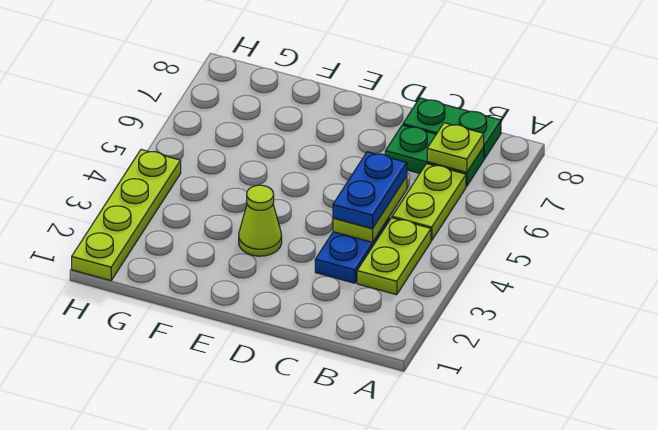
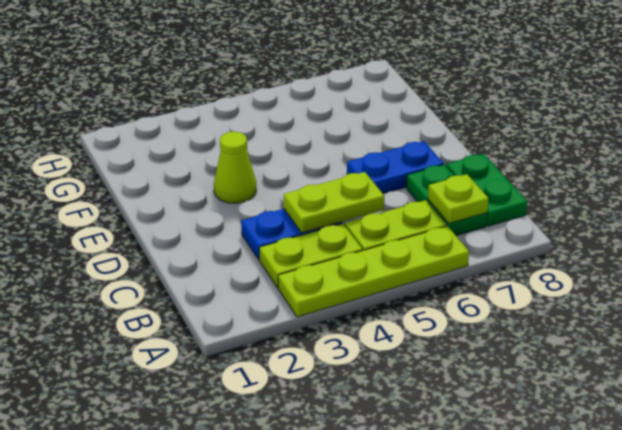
blue plate C4:C5 level 3 -> blue plate D6:D7 level 1
lime plate H1:H4 level 1 -> lime plate A3:A6 level 1

